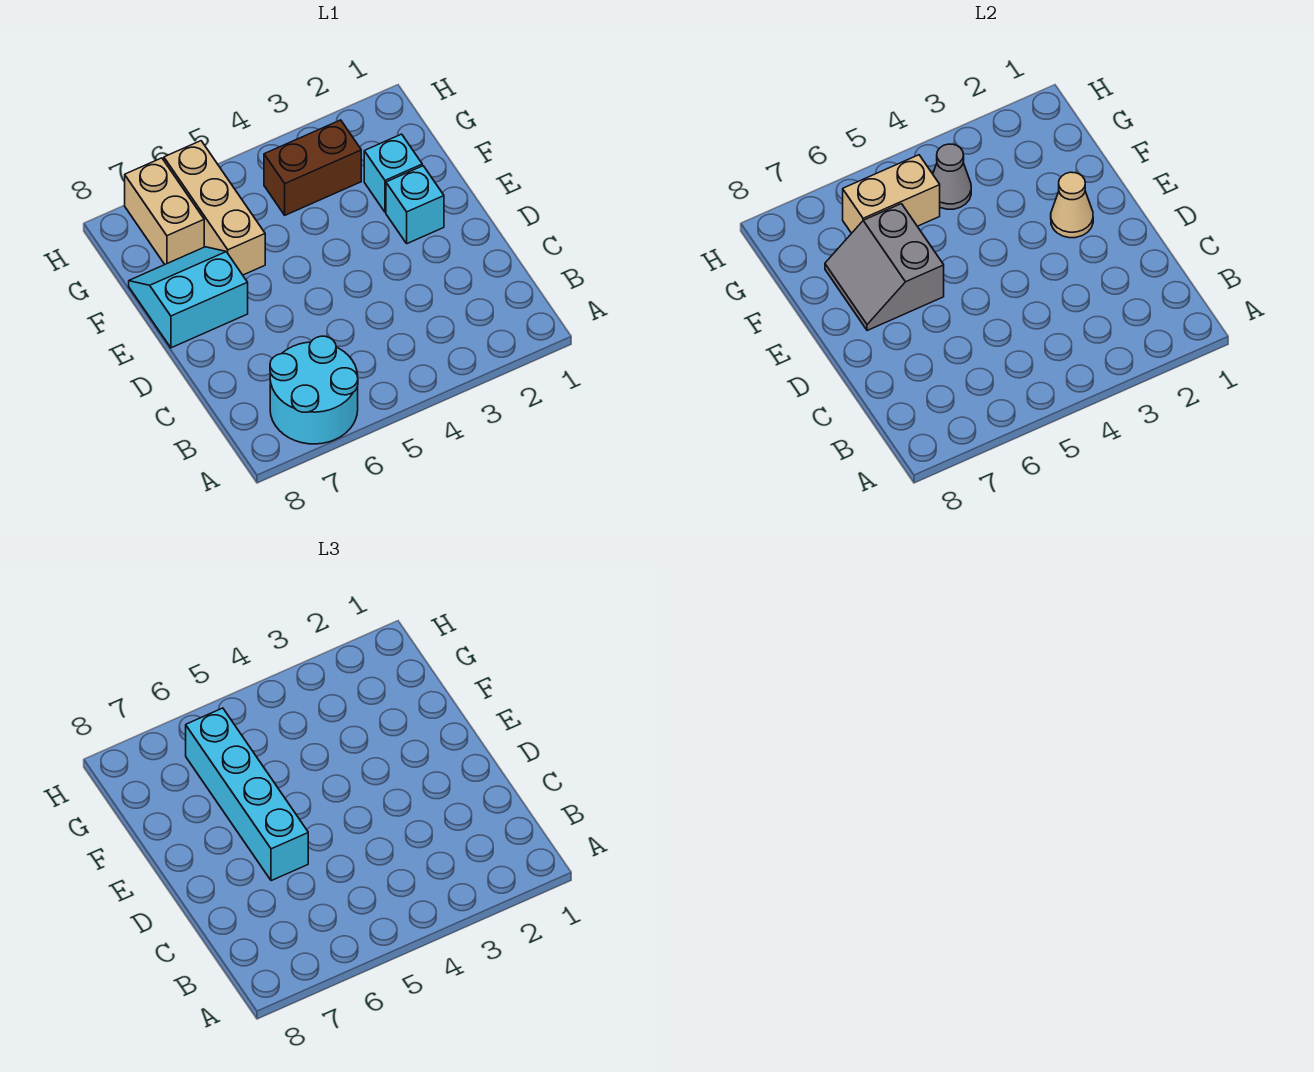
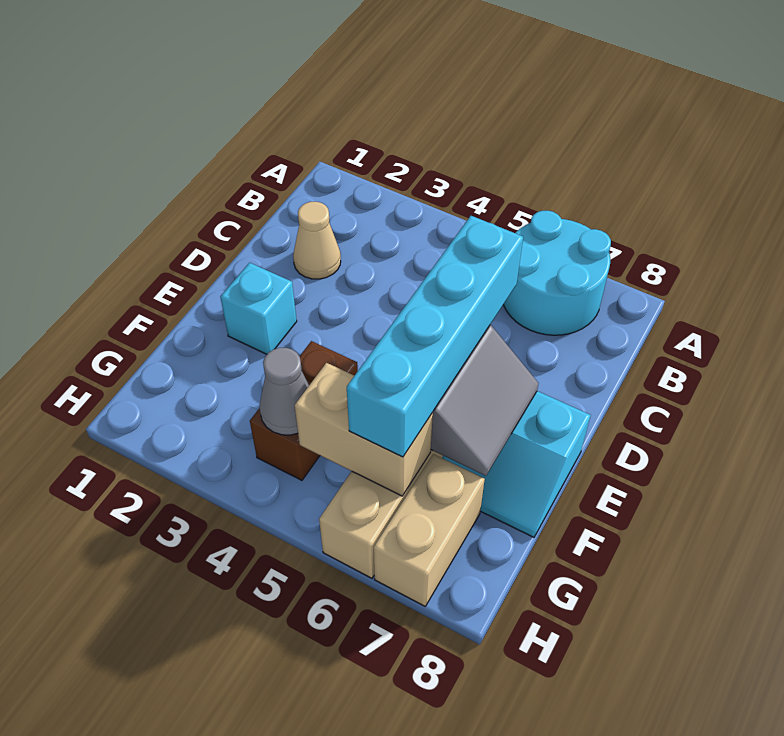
tan cone E2 level 2 -> tan cone C2 level 1
cyan brick F2 level 1 -> none
brown brick G3:G4 level 1 -> brown brick F4:G4 level 1

